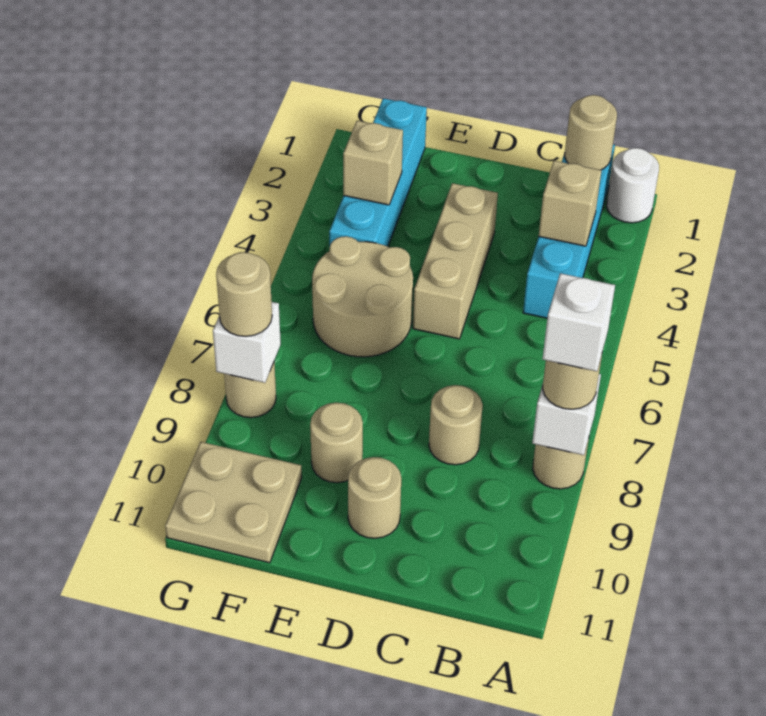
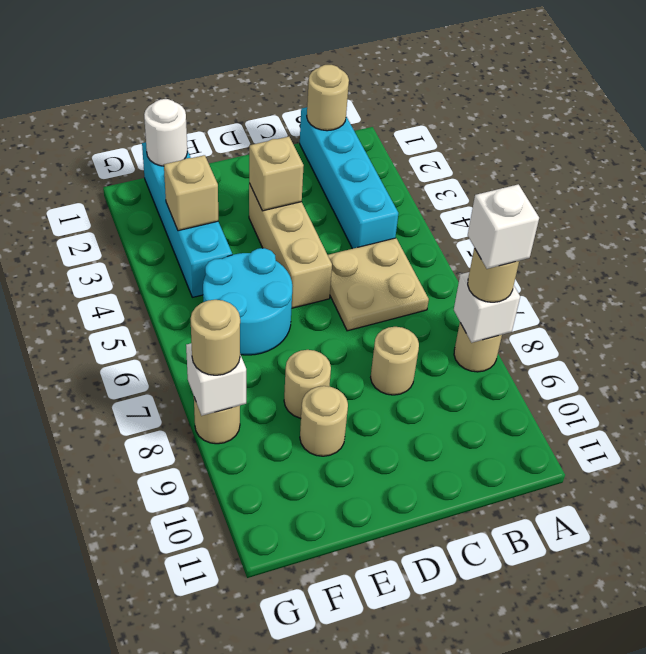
white round brick A1 level 1 -> white round brick F1 level 2
tan brick B3 level 2 -> tan brick D3 level 2
tan round brick D10 level 1 -> tan round brick E8 level 1
tan round brick E5:F6 level 1 -> cyan round brick E5:F6 level 1
tan plate F10:G11 level 1 -> tan plate B5:C6 level 1

